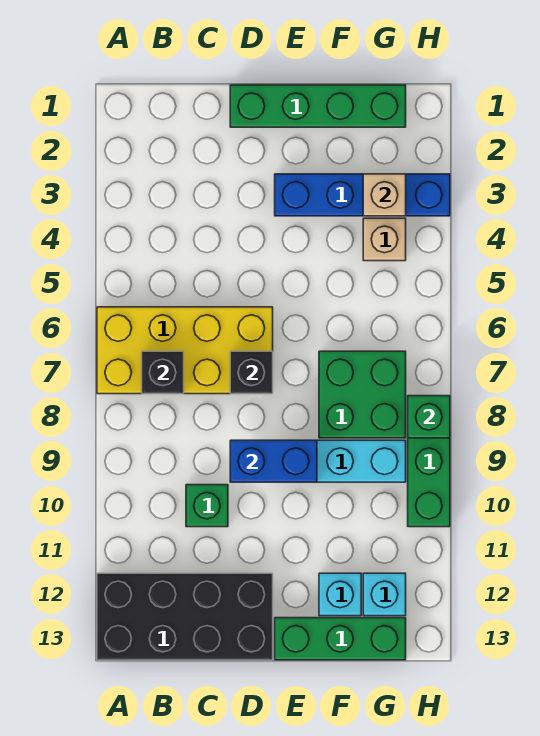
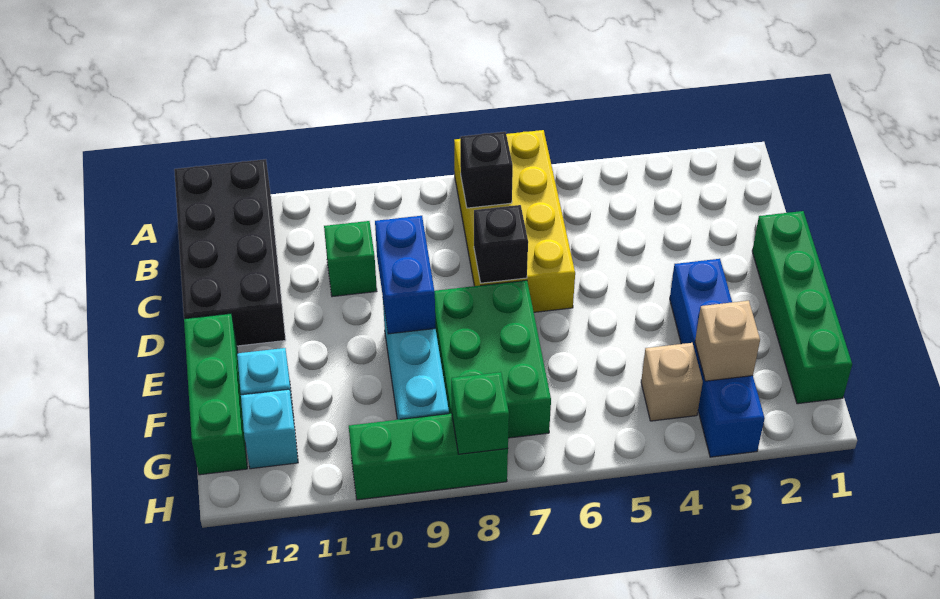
green brick F7:G8 level 1 -> green brick E7:G8 level 1

